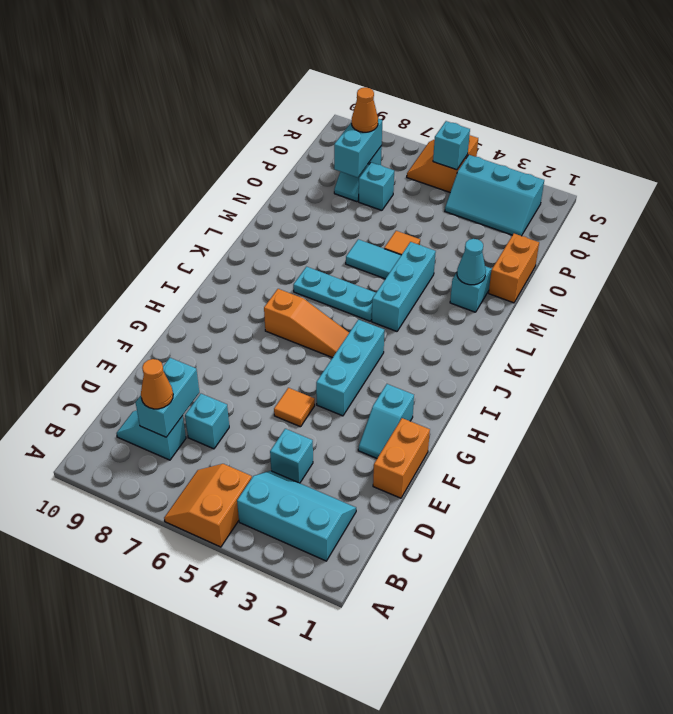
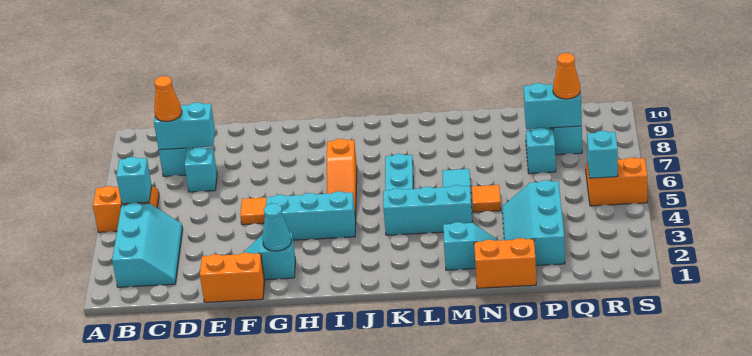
cyan brick D4 level 1 -> cyan brick B5 level 2
cyan cone M2 level 2 -> cyan cone G2 level 2
cyan slope Q2:R4 level 1 top R -> cyan slope O2:P4 level 1 top P

